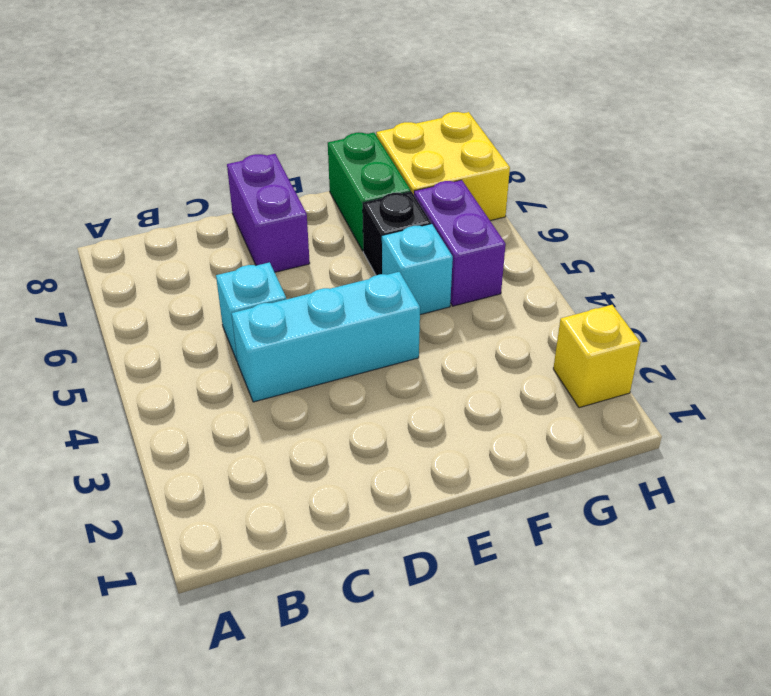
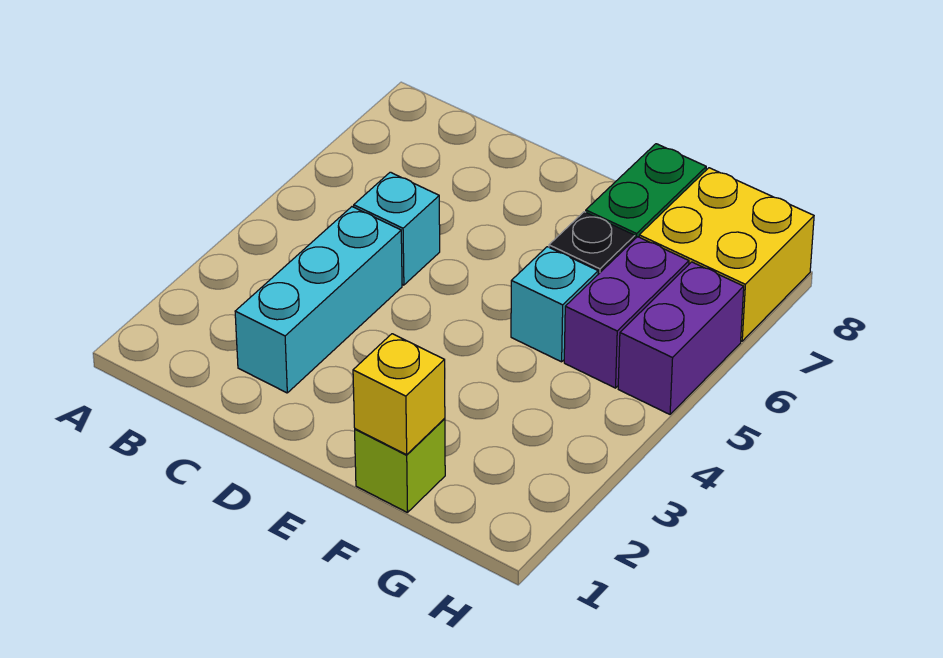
cyan brick C4:E4 level 1 -> cyan brick C2:C4 level 1
purple brick D7:D8 level 1 -> purple brick H5:H6 level 1
none -> lime brick F1 level 1
yellow brick H2 level 1 -> yellow brick F1 level 2

